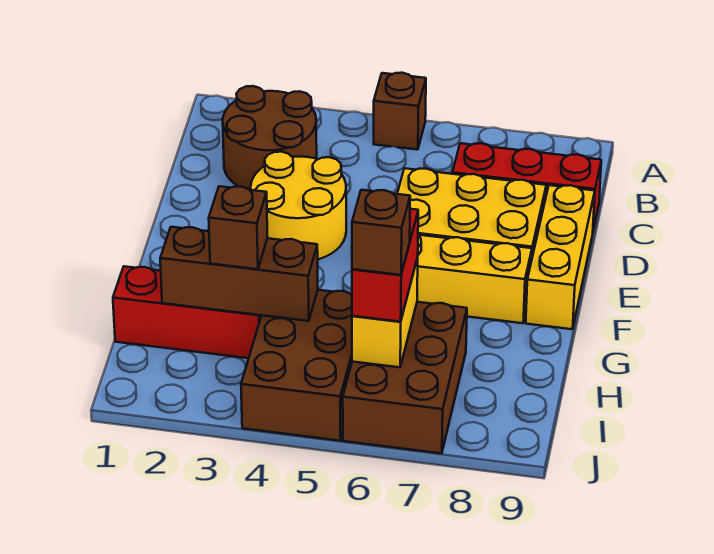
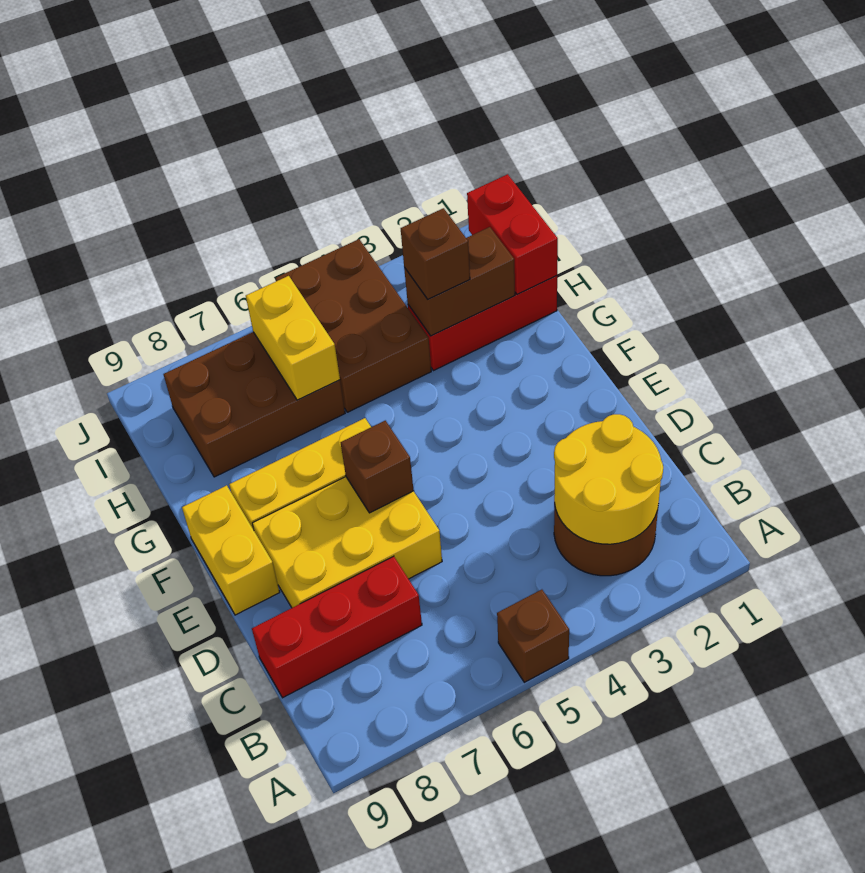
yellow round brick D3:E4 level 1 -> yellow round brick B2:C3 level 2
yellow brick D9:F9 level 1 -> yellow brick E9:F9 level 1
brown brick H2:H4 level 2 -> brown brick H2:H3 level 2
brown brick H6:J7 level 1 -> brown brick H6:I8 level 1
red brick H6:I6 level 3 -> red brick H1:I1 level 2
brown brick I6 level 4 -> brown brick E6 level 2

